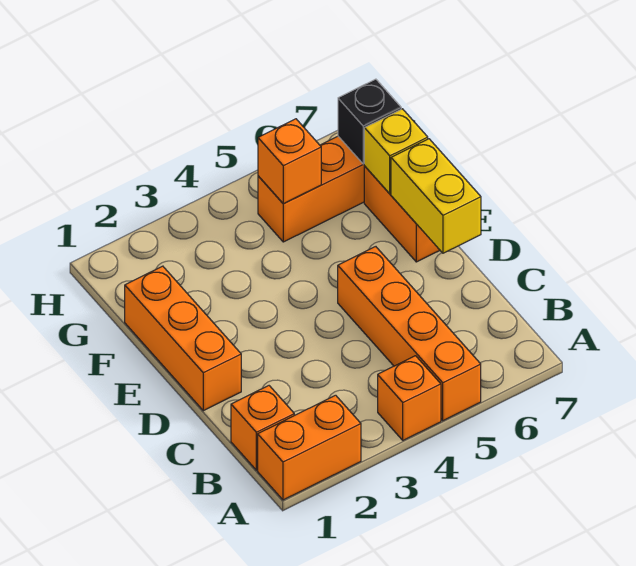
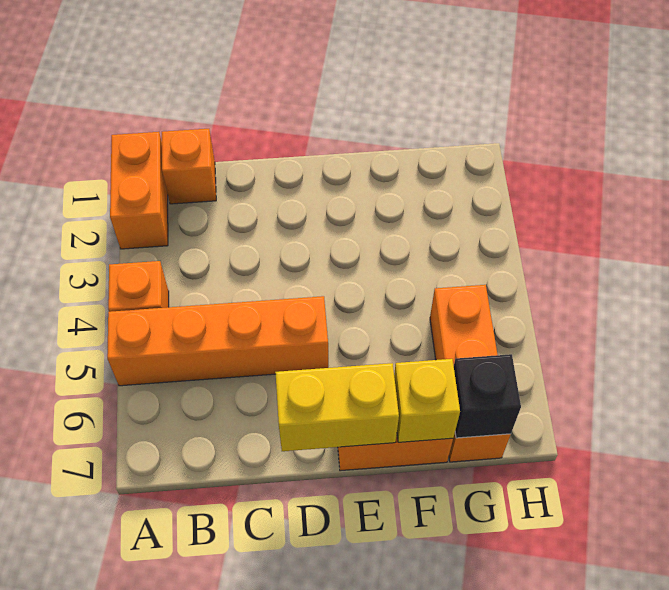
orange brick D1:F1 level 1 -> none
orange brick G5 level 2 -> none

